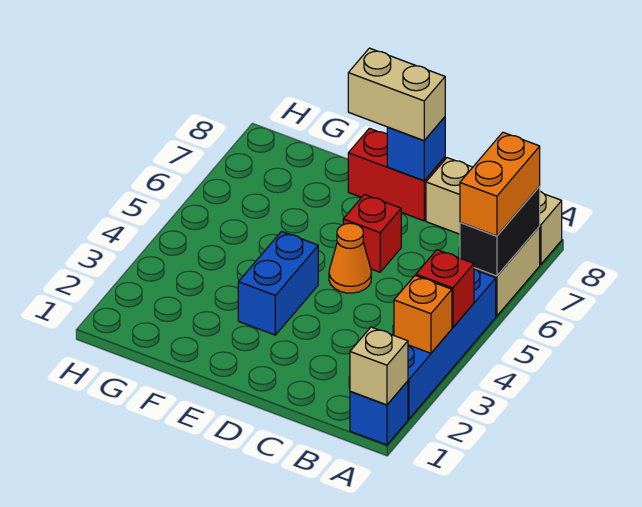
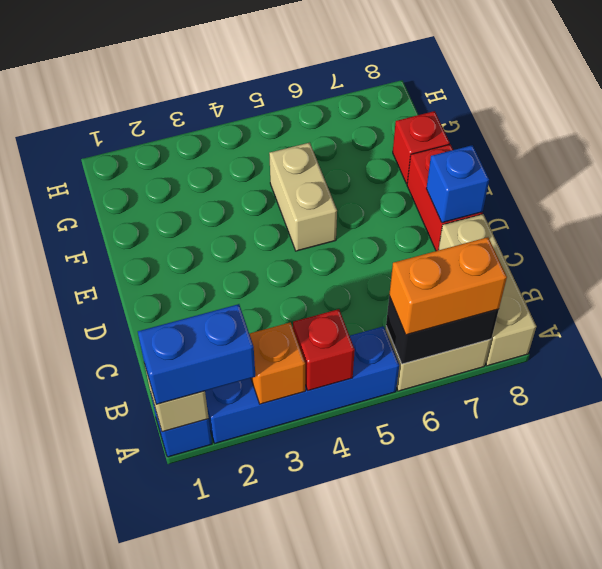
orange cone D5 level 1 -> none
red brick D6 level 1 -> red brick F8 level 1
tan brick D8:E8 level 3 -> tan brick E5:F5 level 1
blue brick E3:E4 level 1 -> blue brick A1:A2 level 3

